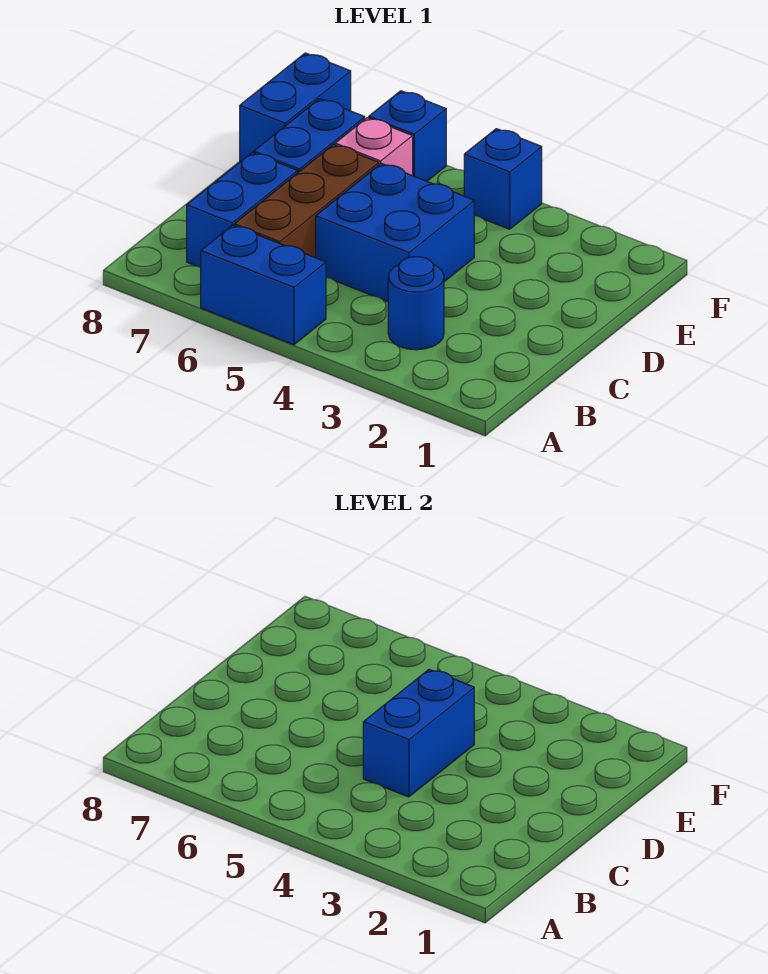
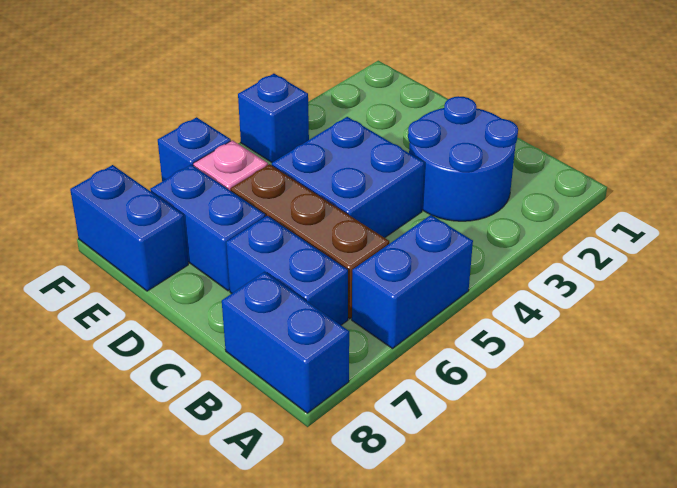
blue round brick B3 level 1 -> blue round brick B2:C3 level 1
blue brick C4:D4 level 2 -> blue brick A8:B8 level 1

